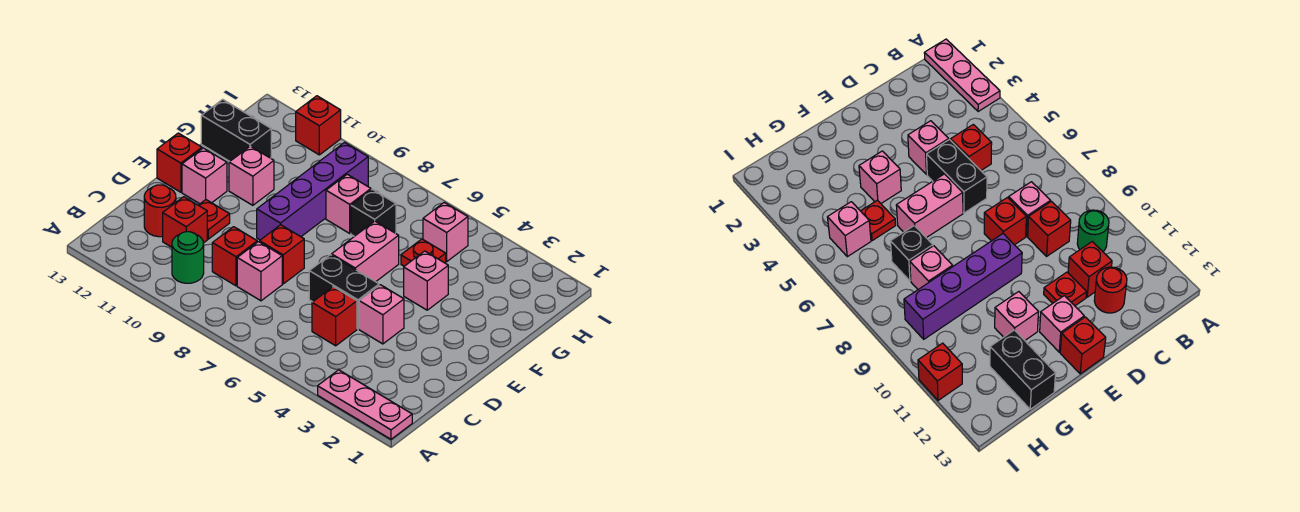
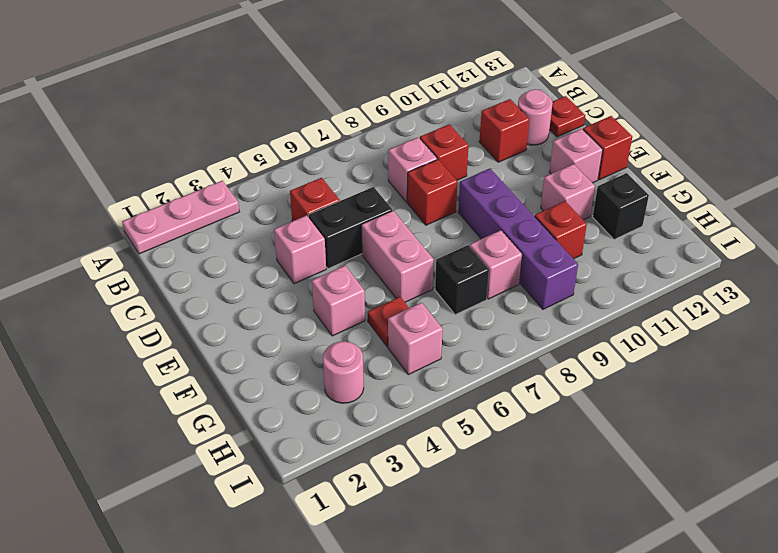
green round brick B10 level 1 -> none
red round brick C12 level 1 -> pink round brick C12 level 1
red plate D11 level 1 -> red plate C13 level 1
black brick G12:G13 level 1 -> black brick G12 level 1
none -> pink round brick H3 level 1
red brick I11 level 1 -> red brick G10 level 1

